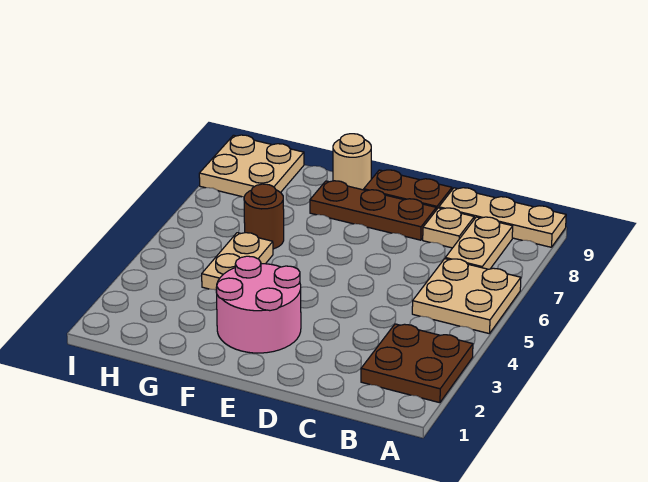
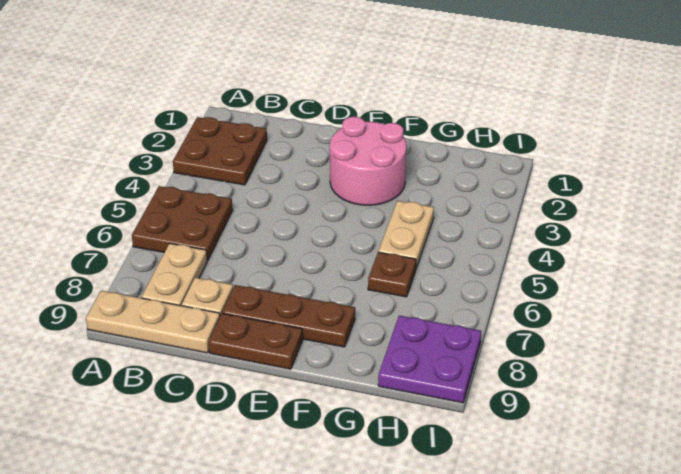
tan plate A5:B6 level 1 -> brown plate A5:B6 level 1
tan round brick F9 level 1 -> none
brown round brick G6 level 1 -> brown plate G6 level 1
tan plate H8:I9 level 1 -> purple plate H8:I9 level 1

